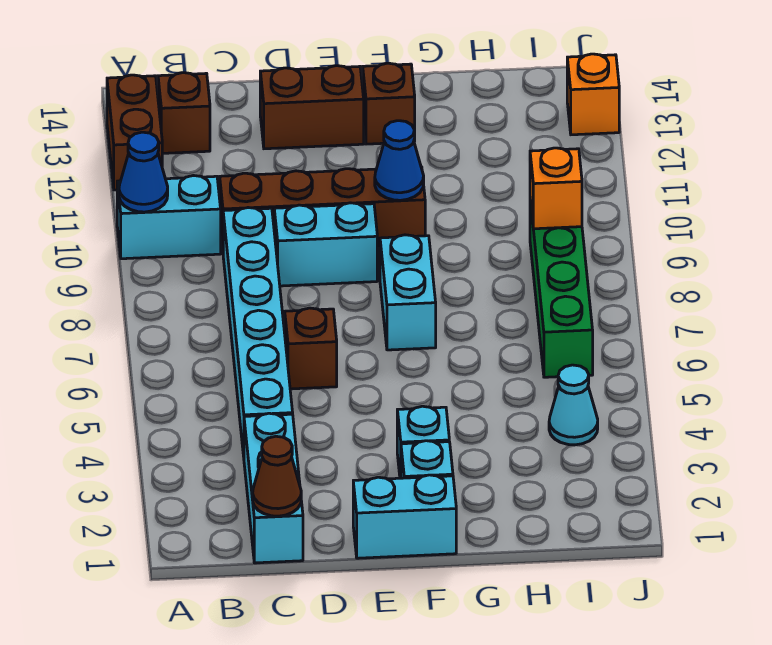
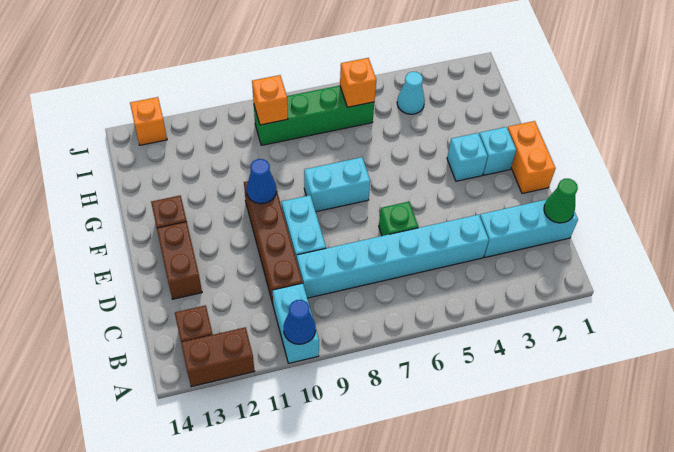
brown cone C1 level 2 -> green cone C1 level 2
brown brick D6 level 1 -> green brick D6 level 1
cyan brick E1:F1 level 1 -> orange brick E1:F1 level 1
none -> orange brick I6 level 2

